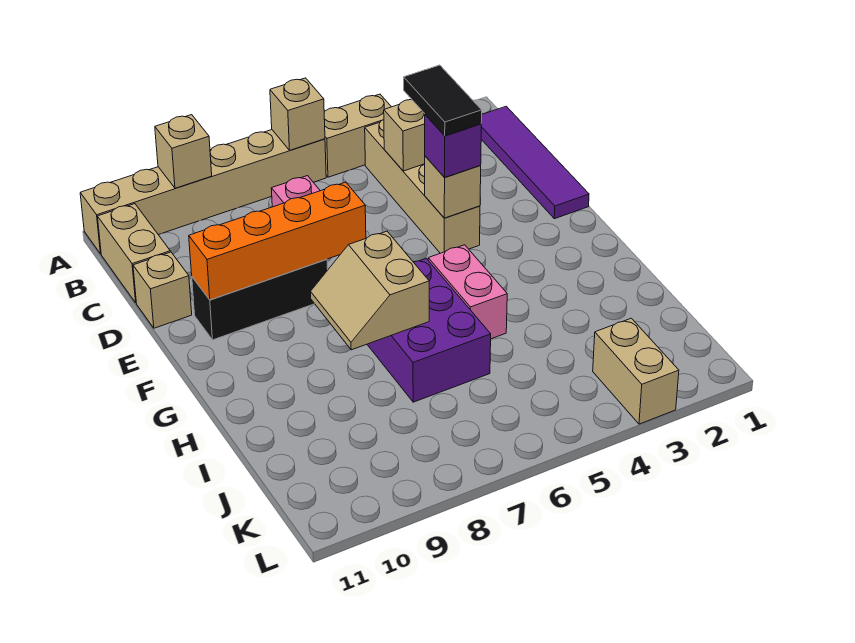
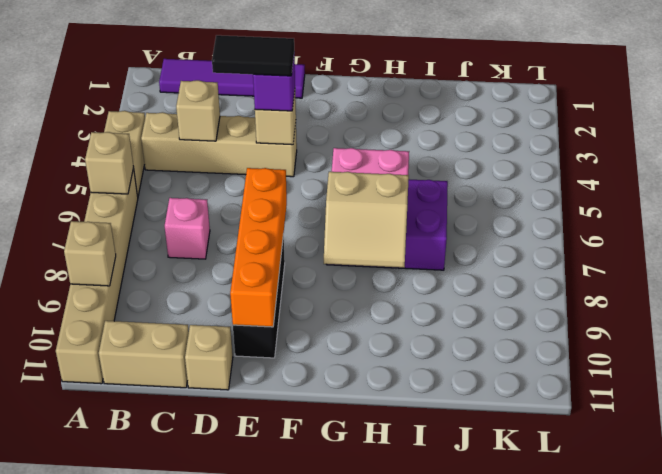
tan brick K3:L3 level 1 -> none

